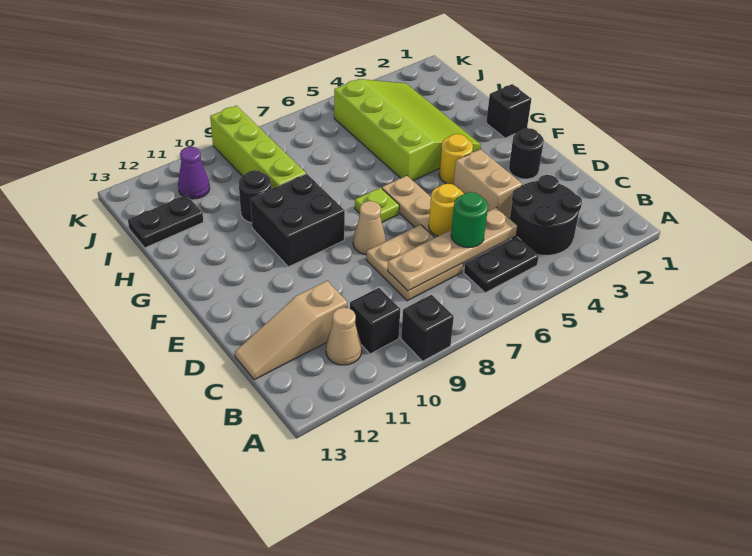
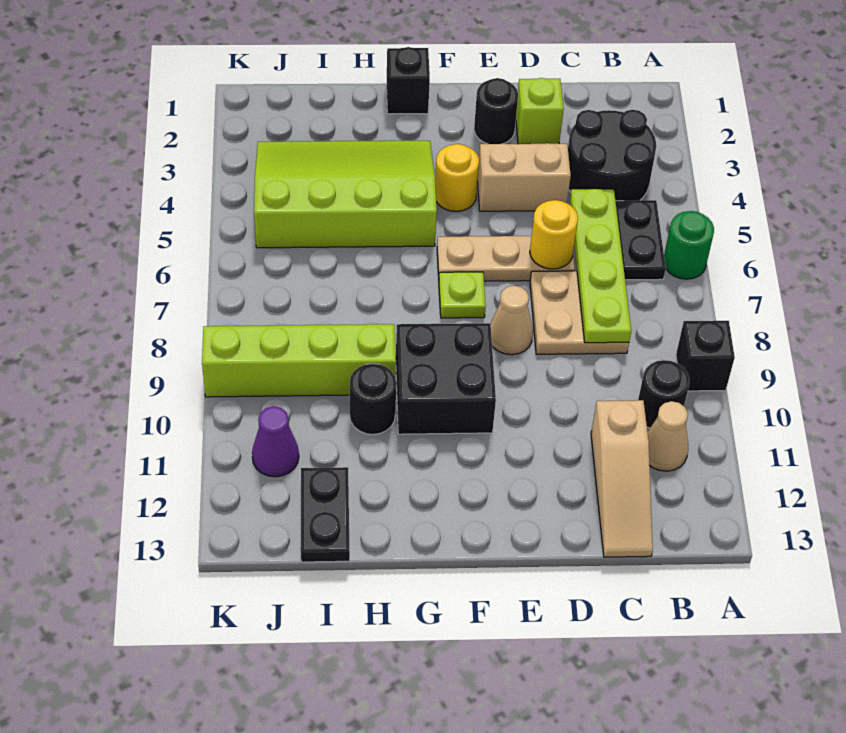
black brick B10 level 1 -> black round brick B10 level 1
tan plate C5:C8 level 2 -> lime plate C5:C8 level 2
green round brick C6 level 3 -> green round brick A6 level 1
none -> lime brick D2 level 1

